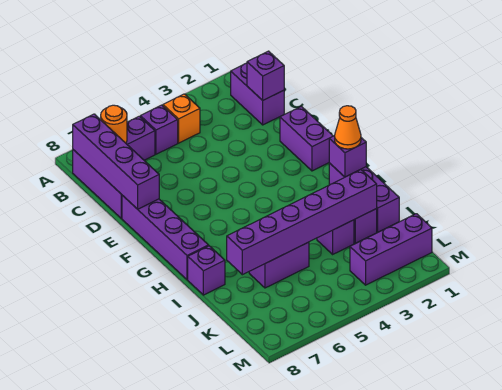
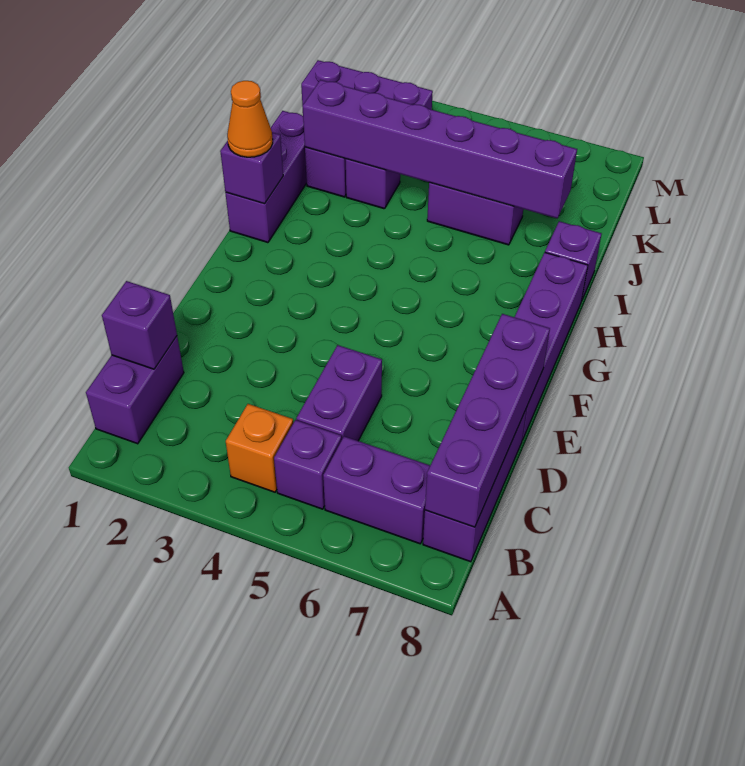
orange round brick B7 level 2 -> none
purple brick E1:F1 level 1 -> purple brick C5:D5 level 1

